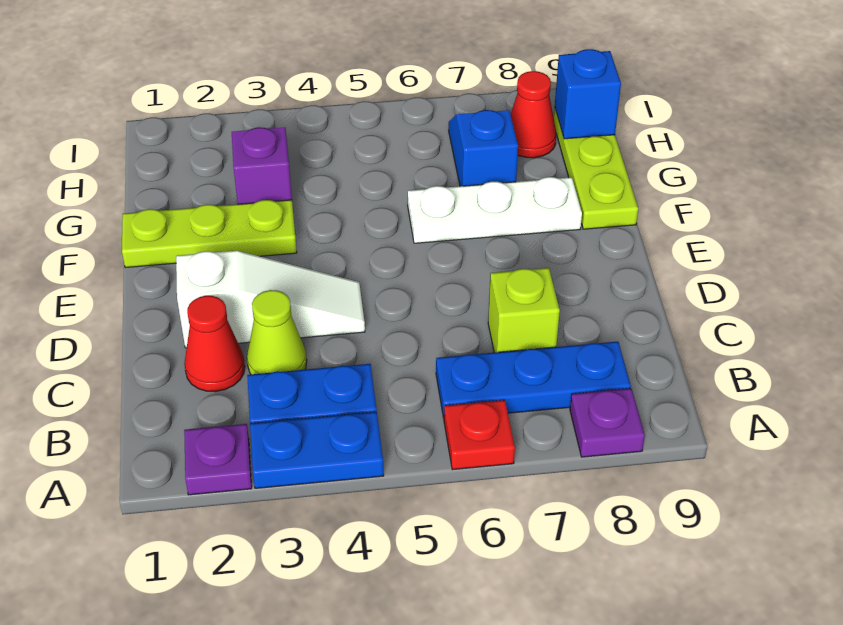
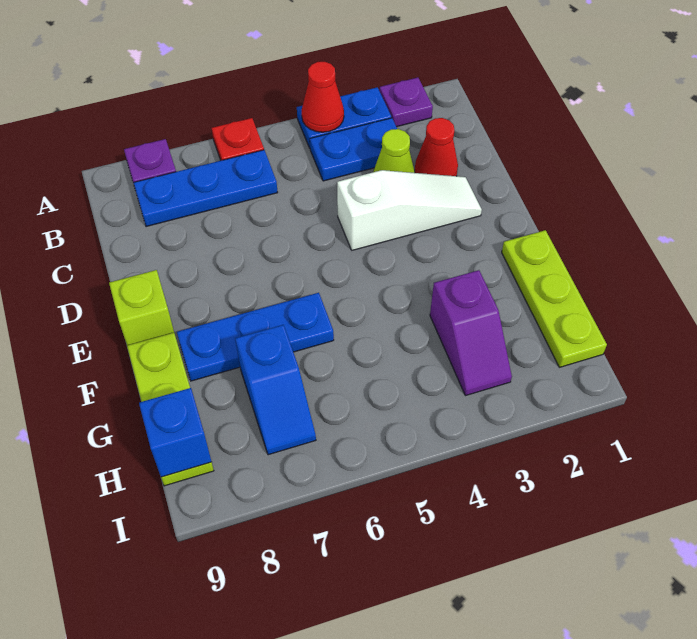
lime brick C7 level 1 -> lime brick E9 level 1
white slope D2:D4 level 1 top 2 -> white slope D2:D4 level 1 top 4
lime plate F1:F3 level 1 -> lime plate F1:H1 level 1
white plate F6:F8 level 1 -> blue plate F6:F8 level 1
red cone H8 level 1 -> red cone A4 level 2

